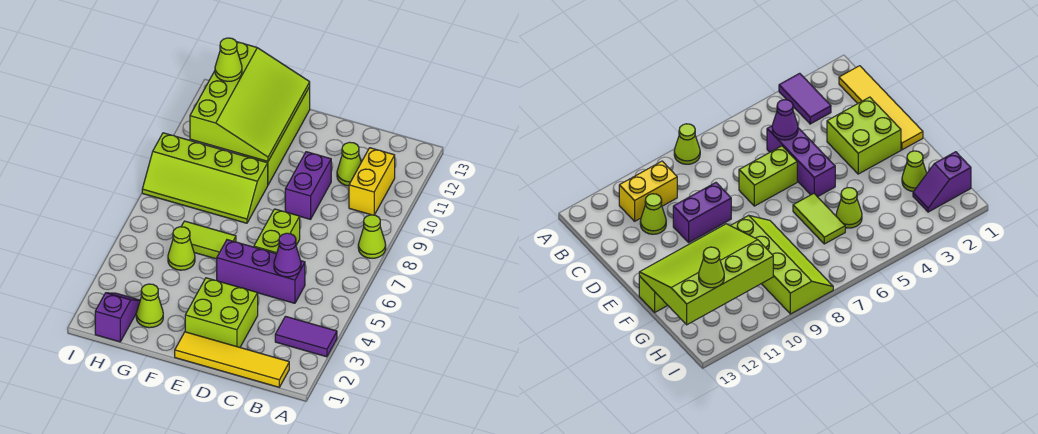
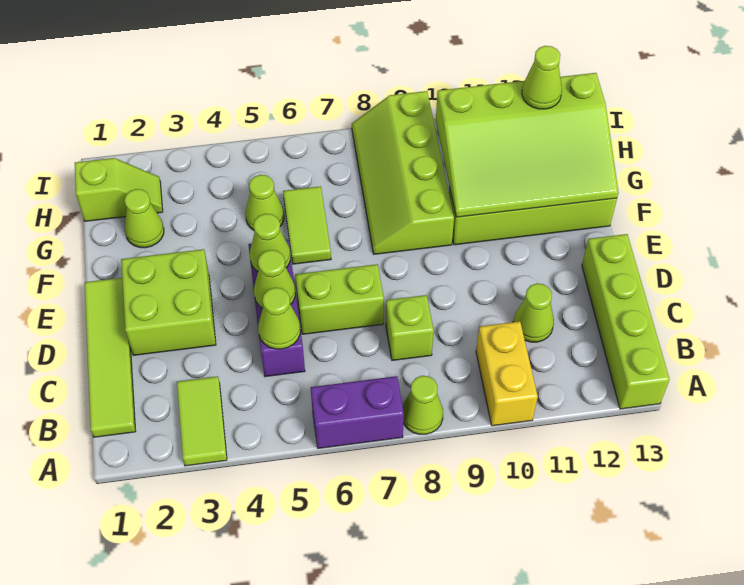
purple tile A3:B3 level 1 -> lime tile A3:B3 level 1
none -> lime brick A13:D13 level 1
yellow tile B1:E1 level 1 -> lime tile B1:E1 level 1
yellow brick B10:B11 level 1 -> yellow brick A10:B10 level 1
purple cone C5 level 2 -> lime cone C5 level 2
none -> lime brick C8 level 1
none -> lime cone D5 level 2
purple brick D9:D10 level 1 -> purple brick A6:A7 level 1
none -> lime cone E5 level 2
purple slope H1:H2 level 1 top 1 -> lime slope H1:H2 level 1 top 1

